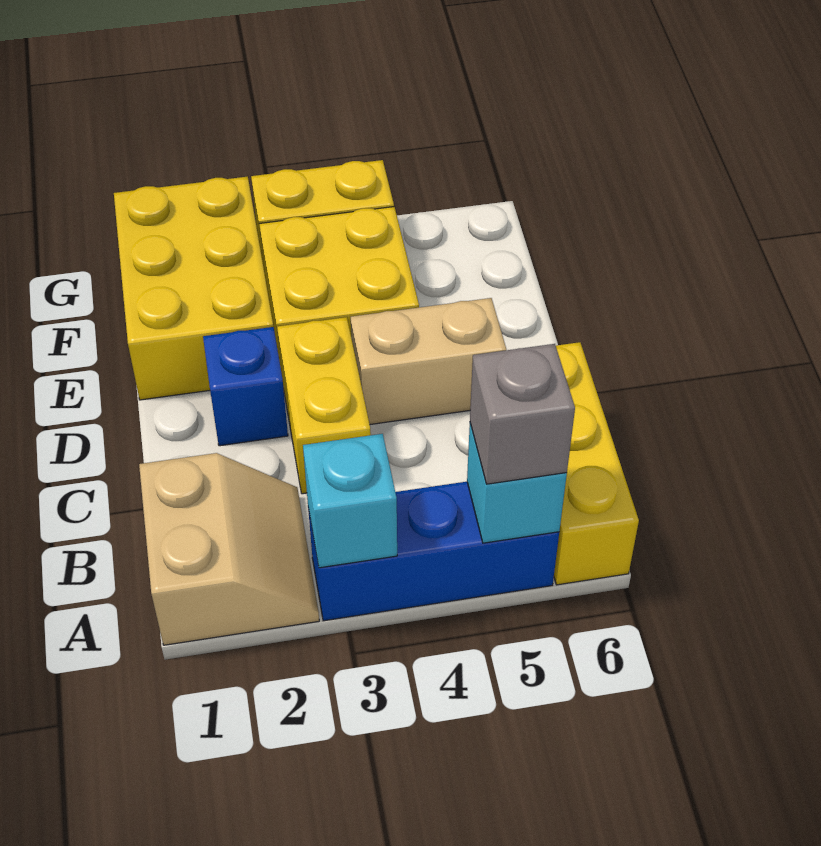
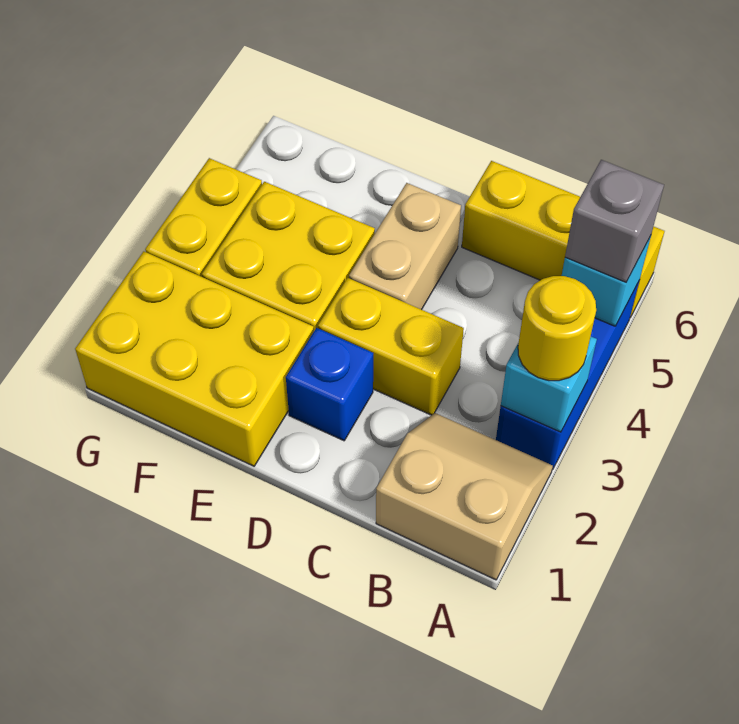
none -> yellow round brick A3 level 3

